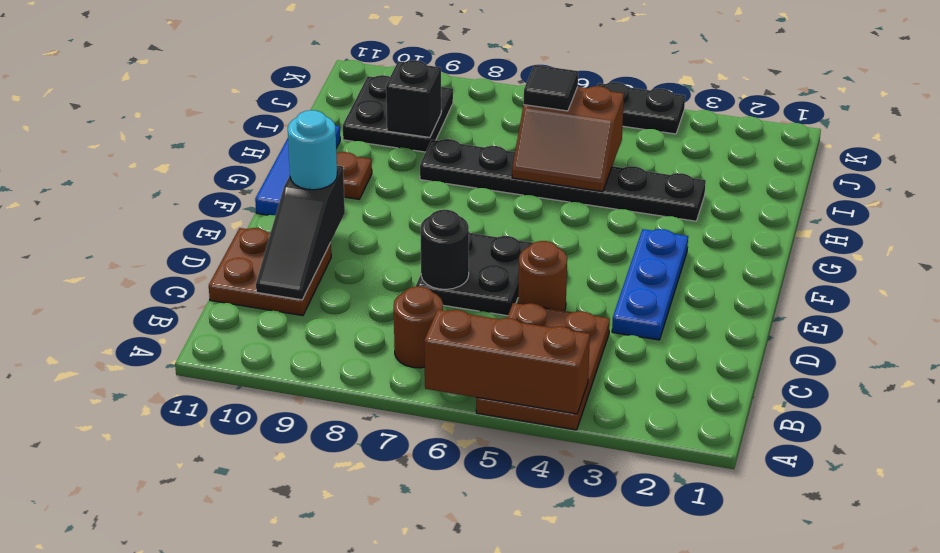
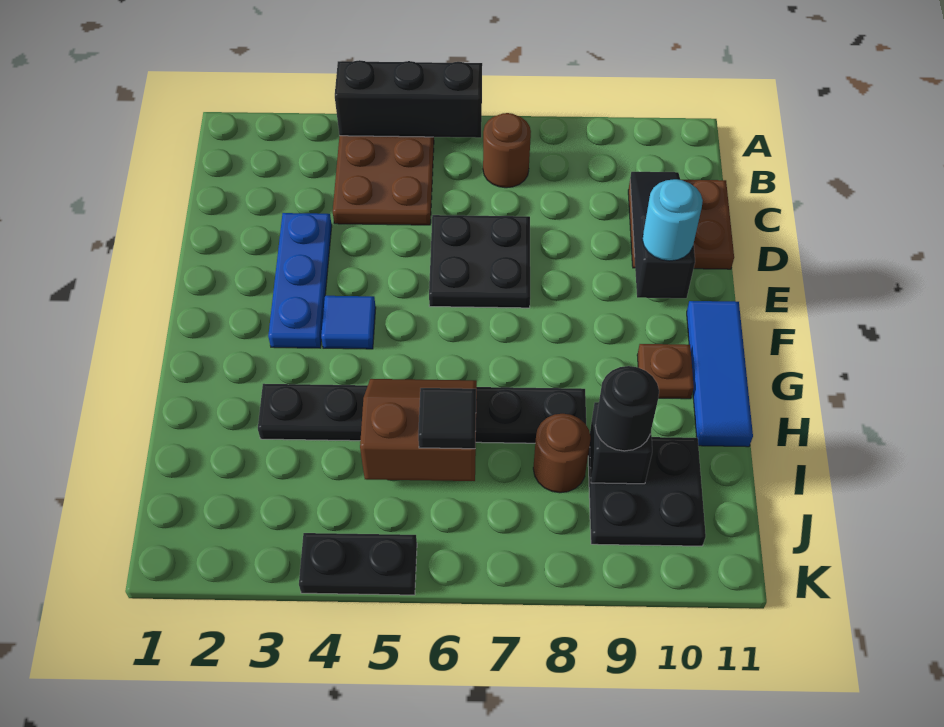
brown brick A4:A6 level 2 -> black brick A4:A6 level 2
brown round brick D5 level 1 -> brown round brick I8 level 1
black round brick D7 level 2 -> black round brick I9 level 3
none -> blue tile F4 level 1

